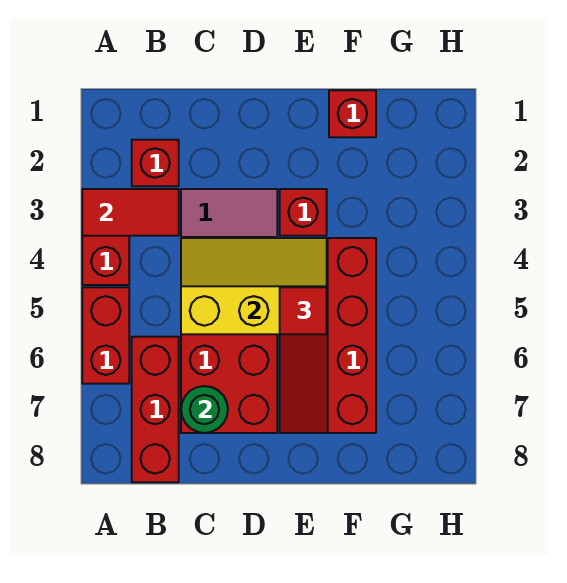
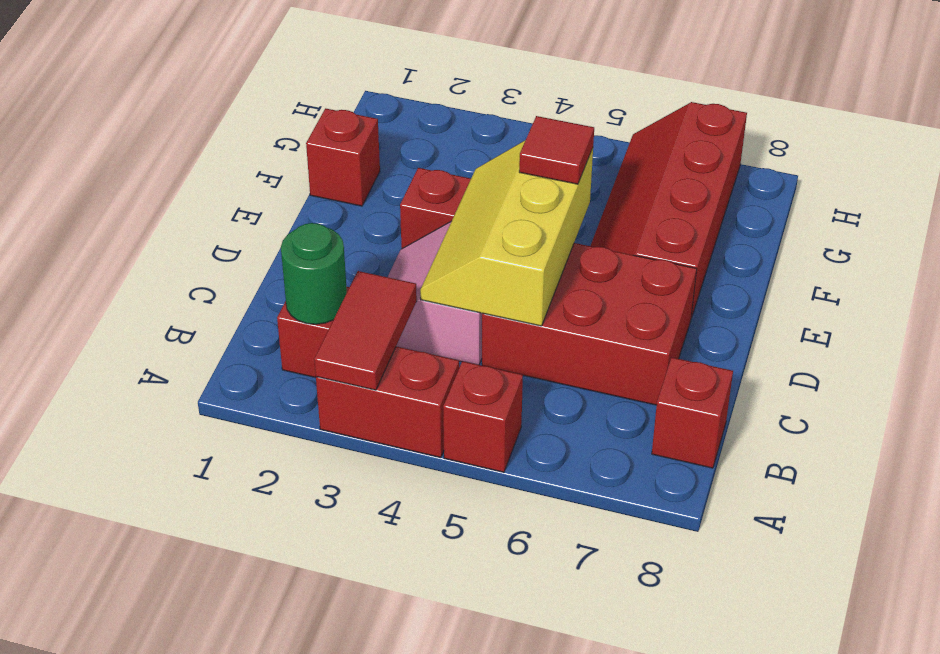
red brick A5:A6 level 1 -> red brick A5 level 1
red brick B6:B8 level 1 -> red brick B8 level 1
green round brick C7 level 2 -> green round brick B2 level 2
red slope E4:F7 level 1 top F -> red slope E6:H7 level 1 top 7

